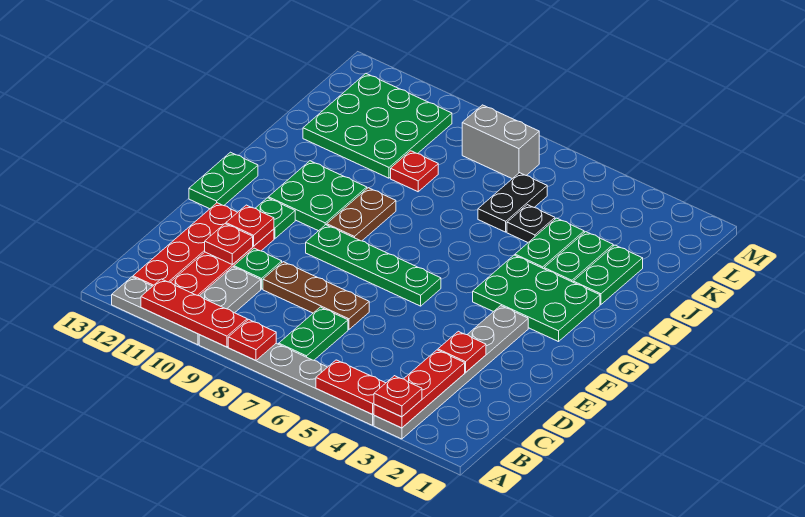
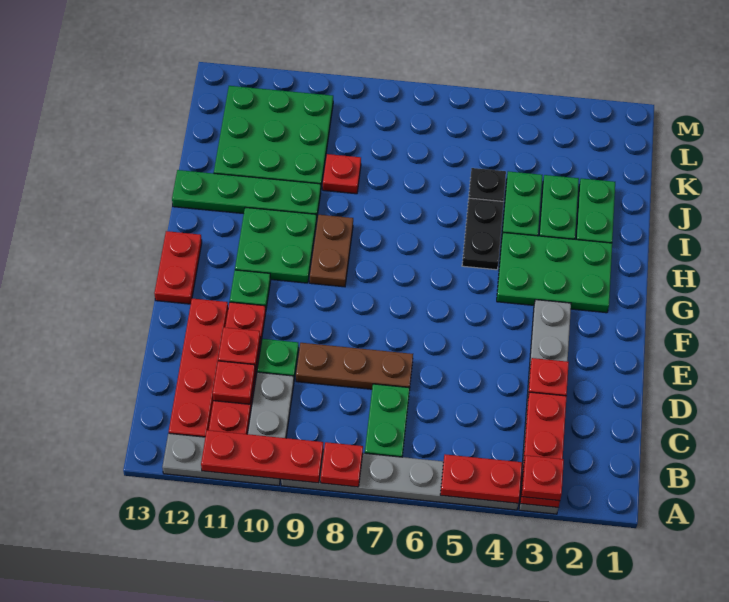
red plate E11 level 2 -> red plate C11 level 2
green plate F6:F9 level 1 -> green plate I10:I13 level 1
green plate F13:G13 level 1 -> red plate F13:G13 level 1
black plate J6:K6 level 1 -> black plate H5:I5 level 1
grey brick L7:L8 level 1 -> none

